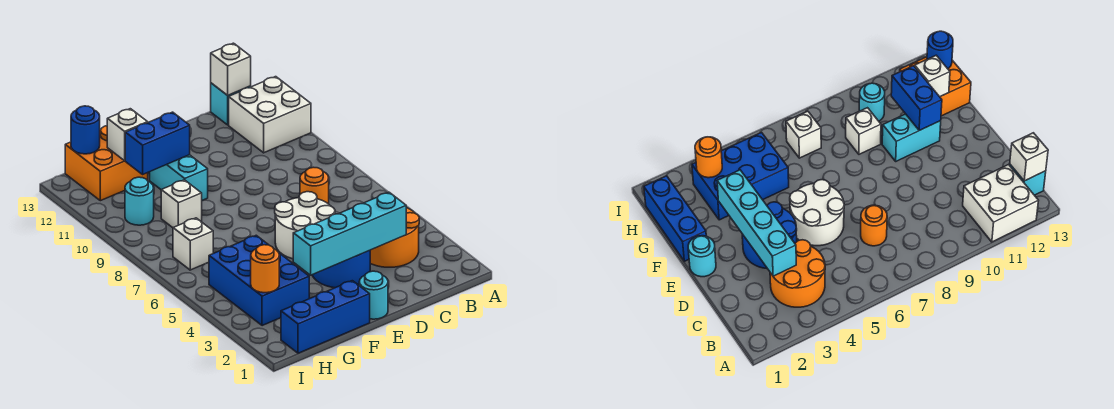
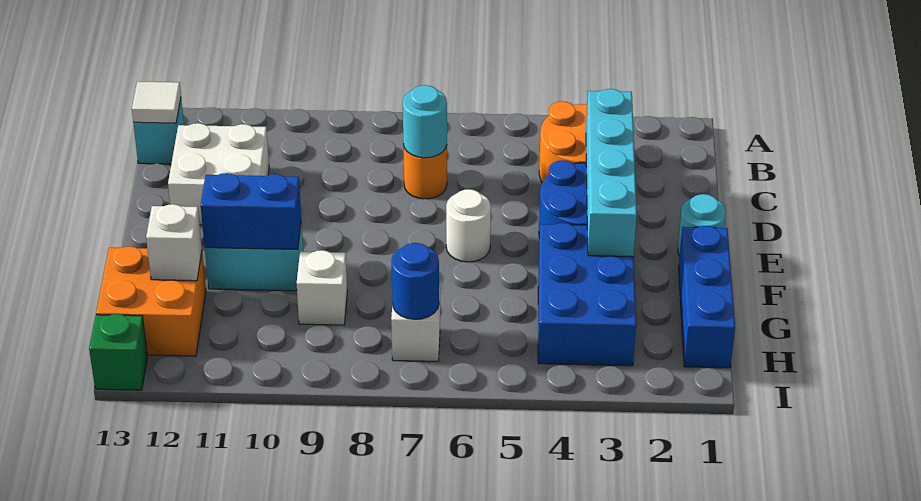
white brick A11:B12 level 1 -> white brick C11:D12 level 1
white brick B13 level 2 -> white tile B13 level 2
white round brick D5:E6 level 1 -> white round brick E6 level 1
blue brick F11:G11 level 2 -> blue brick F10:F11 level 2
blue brick G3:H5 level 1 -> blue brick F3:H4 level 1
orange round brick H3 level 2 -> none
cyan round brick H10 level 1 -> cyan round brick C7 level 2
blue round brick H13 level 2 -> blue round brick H7 level 2
none -> green brick I13 level 1

